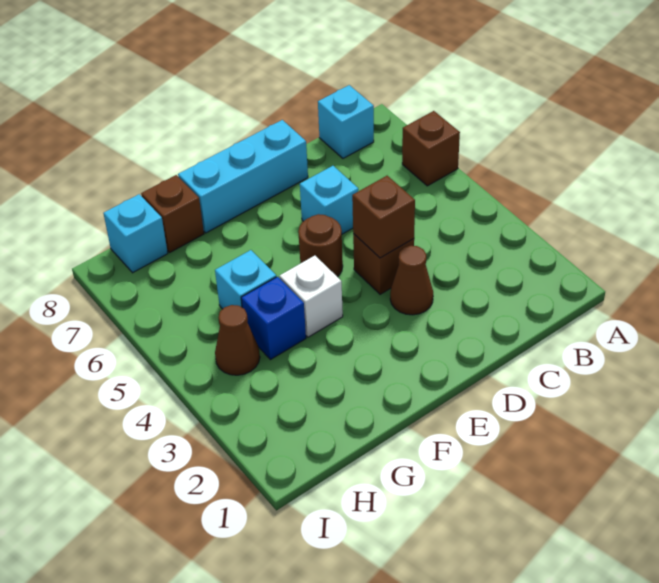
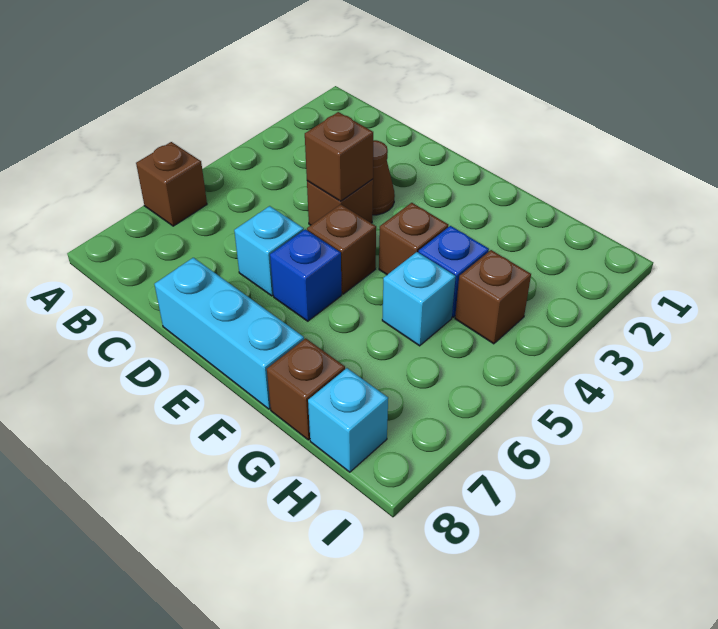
cyan brick B8 level 1 -> none
brown round brick E5 level 1 -> brown brick E5 level 1
none -> blue brick E6 level 1
white brick F4 level 1 -> brown brick F4 level 1
brown cone H4 level 1 -> brown brick H4 level 1

